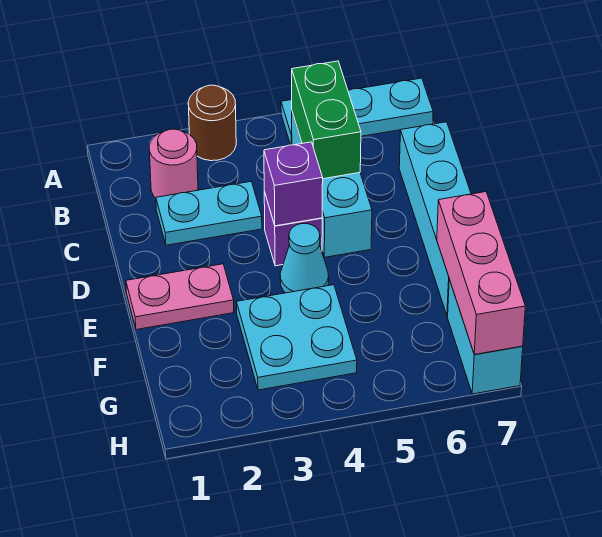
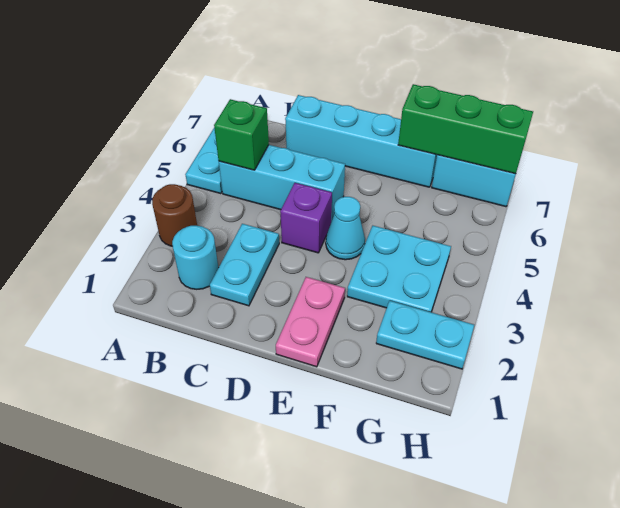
pink round brick B2 level 1 -> cyan round brick B2 level 1
green brick B5:C5 level 2 -> green brick B5 level 2
purple brick D4 level 2 -> none
pink brick F7:H7 level 2 -> green brick F7:H7 level 2
none -> cyan plate G2:H2 level 1

